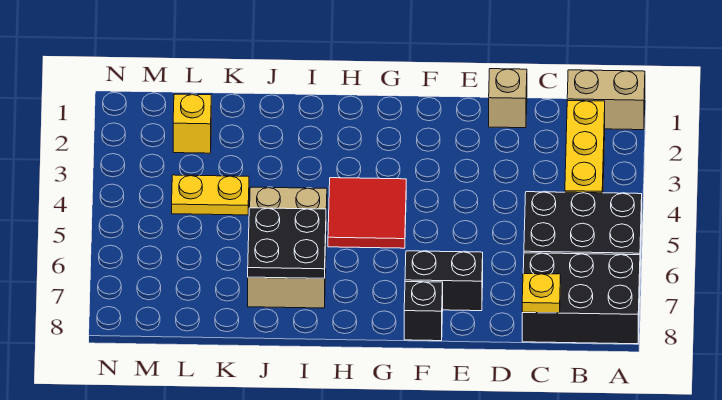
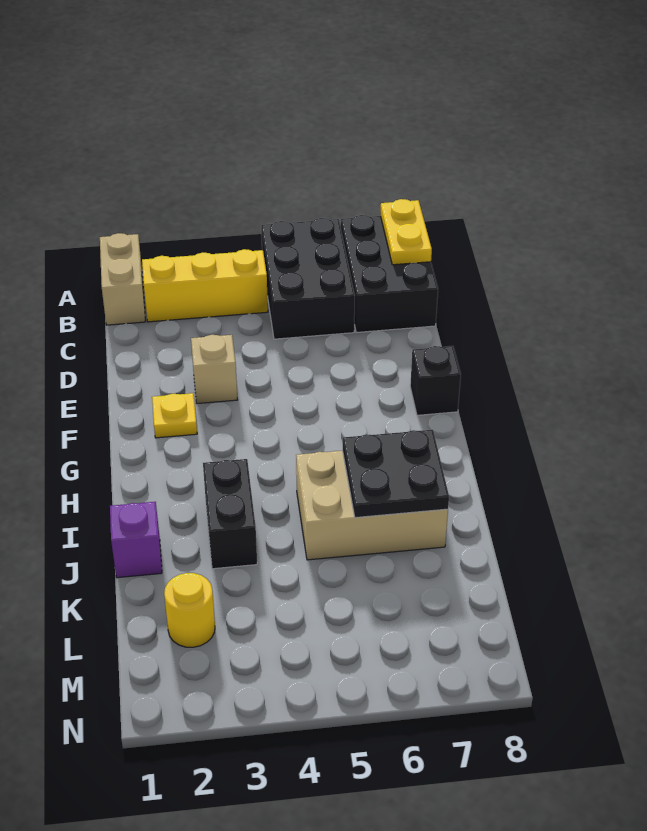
yellow plate C8 level 2 -> yellow plate F2 level 1
tan brick D1 level 1 -> tan brick E3 level 1
black brick E7:F7 level 1 -> black brick I3:J3 level 1
red tile G4:H5 level 1 -> none
none -> purple brick J1 level 1
yellow plate K4:L4 level 1 -> yellow plate A8:B8 level 2
yellow brick L2 level 1 -> yellow round brick L2 level 1

